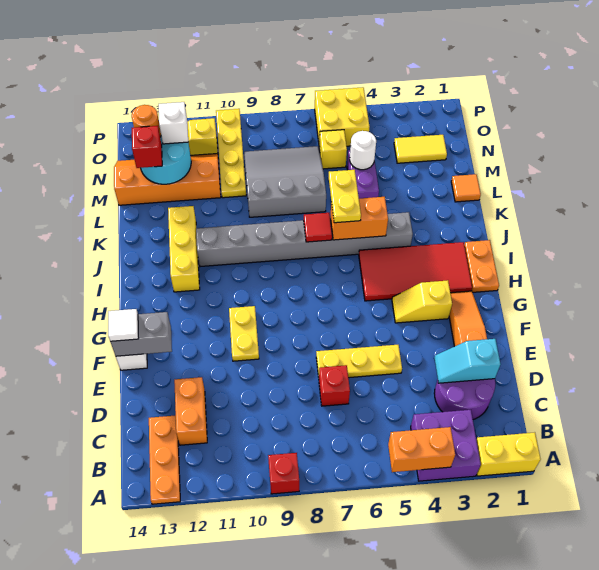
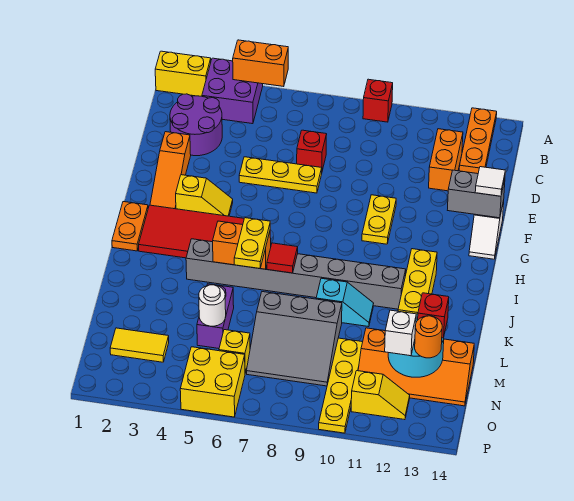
cyan slope D2:D3 level 2 top 2 -> cyan slope K9:K10 level 1 top 9
orange tile L1 level 1 -> none

